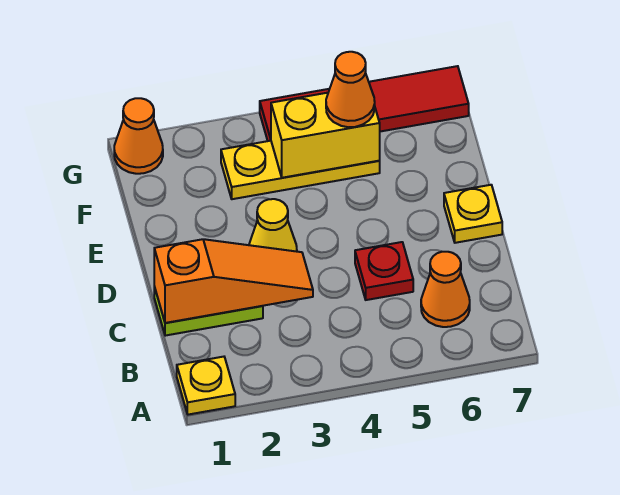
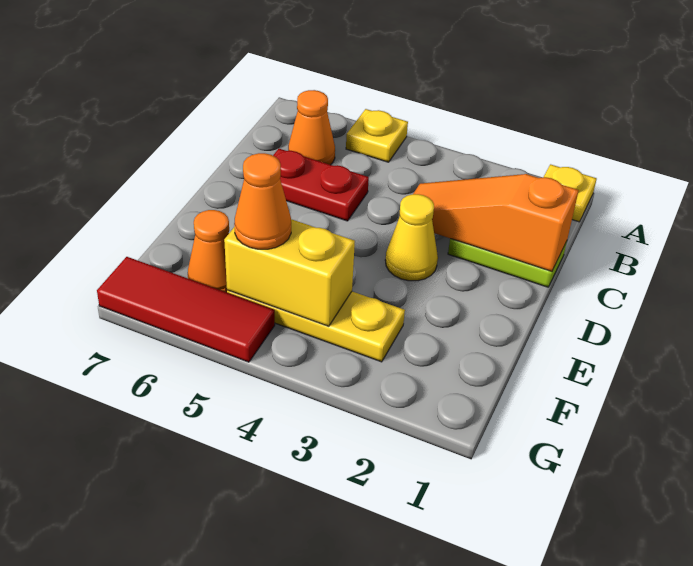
red plate C5 level 1 -> red plate C5:C6 level 1
yellow plate D7 level 1 -> yellow plate A5 level 1
orange cone G1 level 1 -> orange cone F6 level 1
red tile G4:G7 level 1 -> red tile G5:G7 level 1

